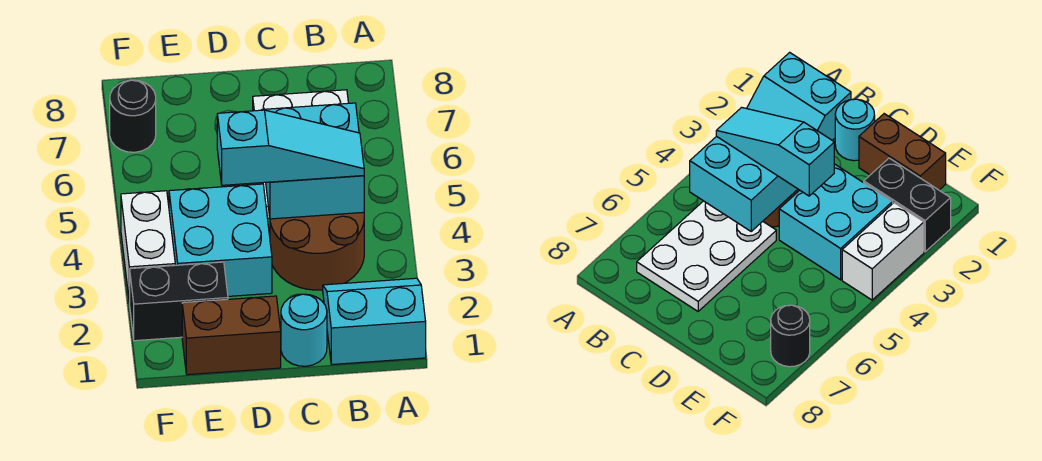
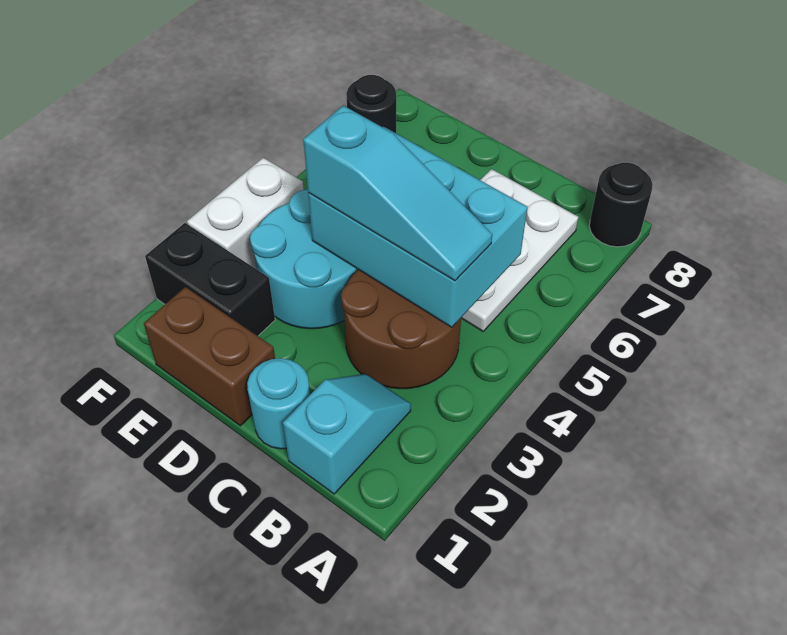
cyan slope A1:B2 level 1 top 1 -> cyan slope B1:B2 level 1 top 1
none -> black round brick A8 level 1
cyan brick B4:C5 level 2 -> cyan brick B4:D5 level 2
cyan brick D3:E4 level 1 -> cyan round brick D3:E4 level 1

